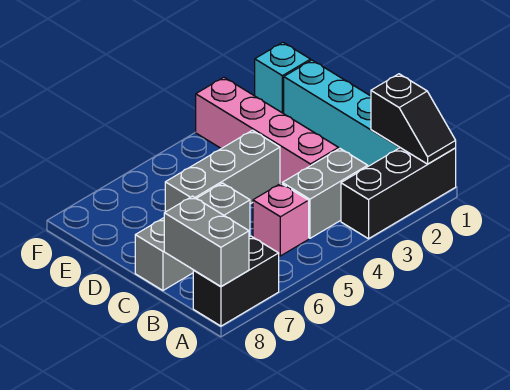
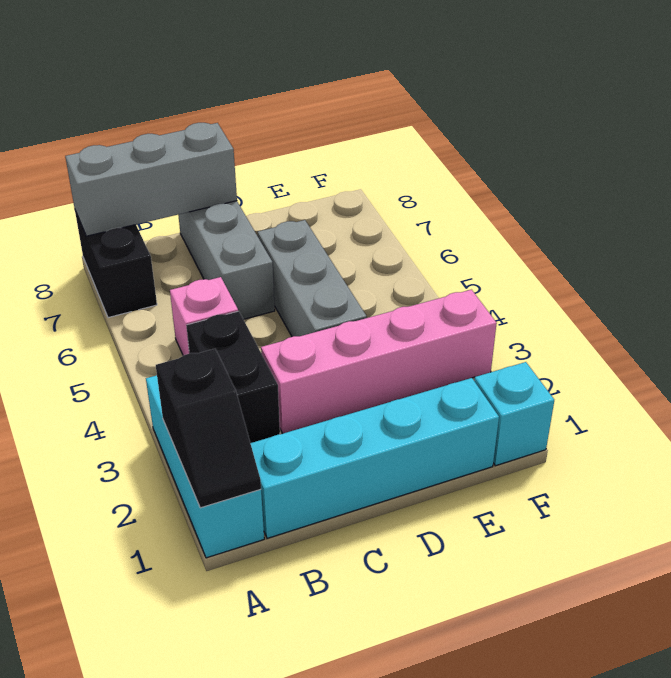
black brick A1:A3 level 1 -> cyan brick A1:A3 level 1
black slope A1:B1 level 2 top B -> black slope A1:A2 level 2 top 2
grey brick A8:B8 level 2 -> grey brick A8:C8 level 2
grey brick B3:B4 level 1 -> black brick B3:B4 level 1

